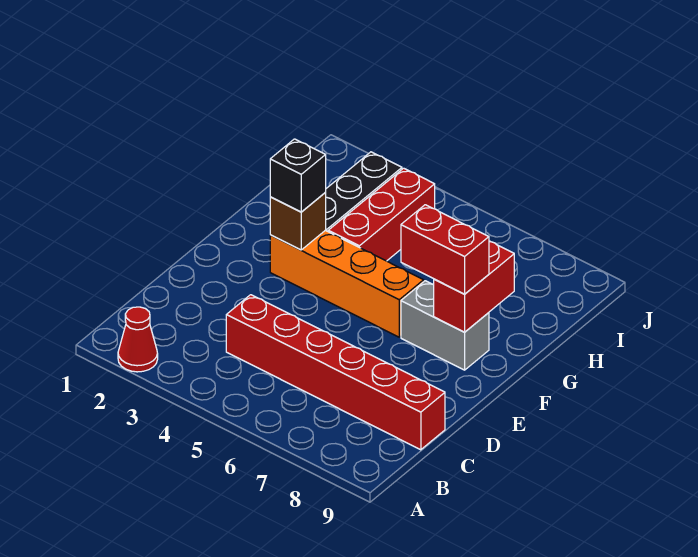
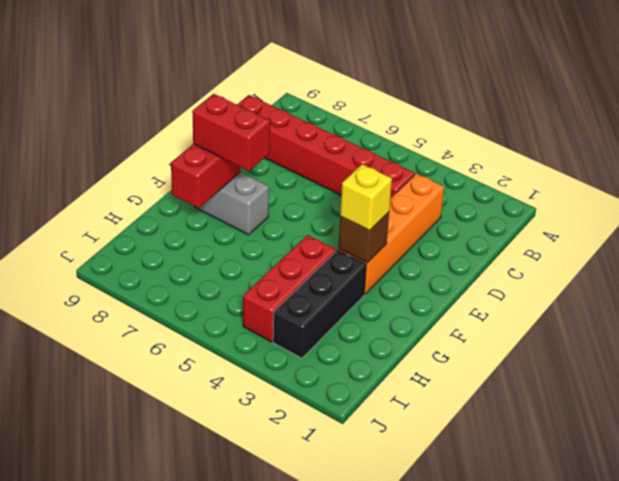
red cone A2 level 1 -> none
orange brick F3:F6 level 1 -> orange brick C3:F3 level 1
black brick F3 level 3 -> yellow brick F3 level 3

